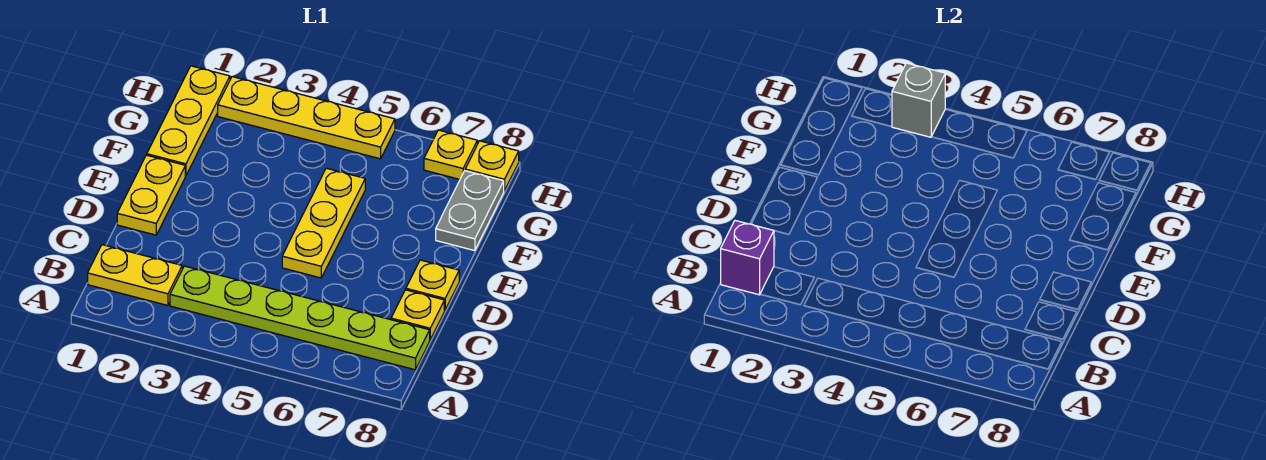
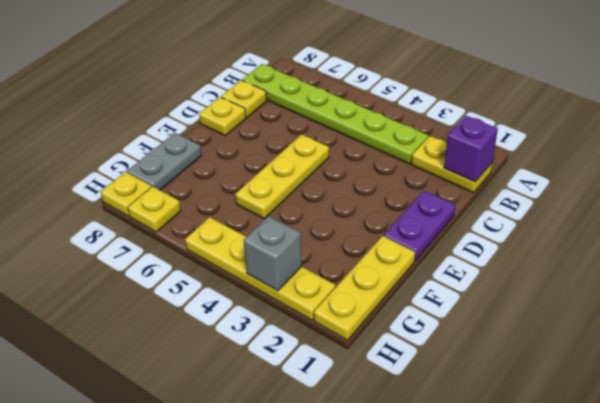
yellow plate D1:E1 level 1 -> purple plate D1:E1 level 1

